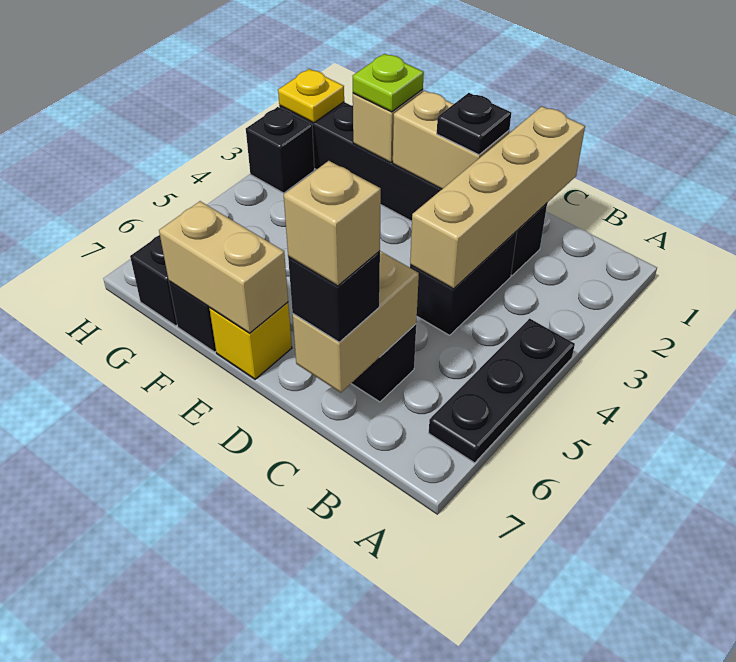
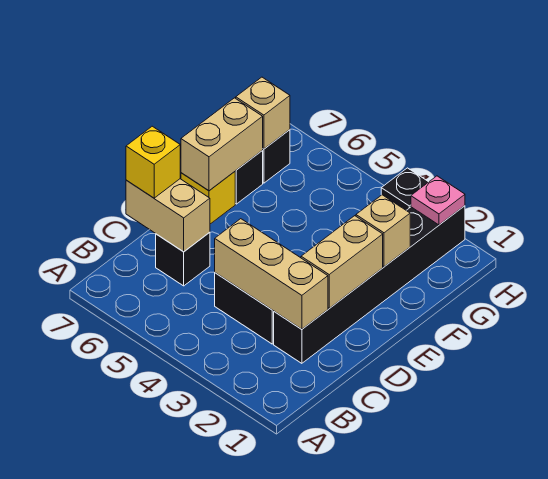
black plate A4:A6 level 1 -> none
tan brick C1:C4 level 2 -> tan brick C2:C4 level 2
black brick C7 level 3 -> yellow brick C7 level 3
tan brick C7 level 4 -> tan brick G7 level 2
black plate D2 level 3 -> none
lime plate F2 level 3 -> none
yellow plate H2 level 2 -> pink plate H2 level 2

